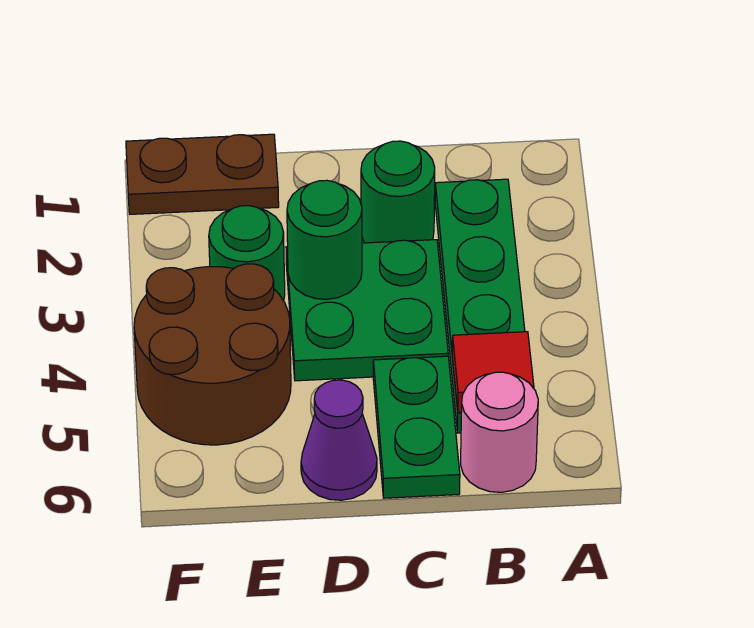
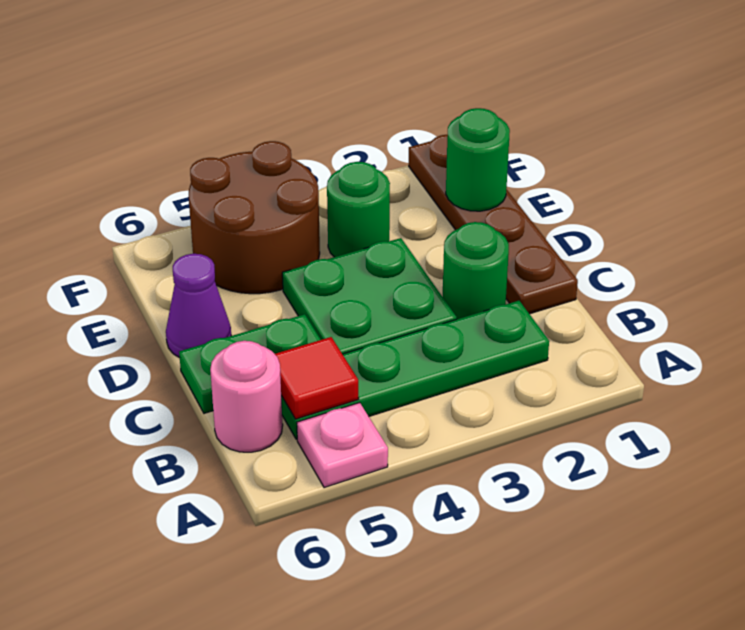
none -> pink plate A5 level 1
green round brick D3 level 2 -> green round brick E1 level 2
brown plate E1:F1 level 1 -> brown plate C1:F1 level 1

